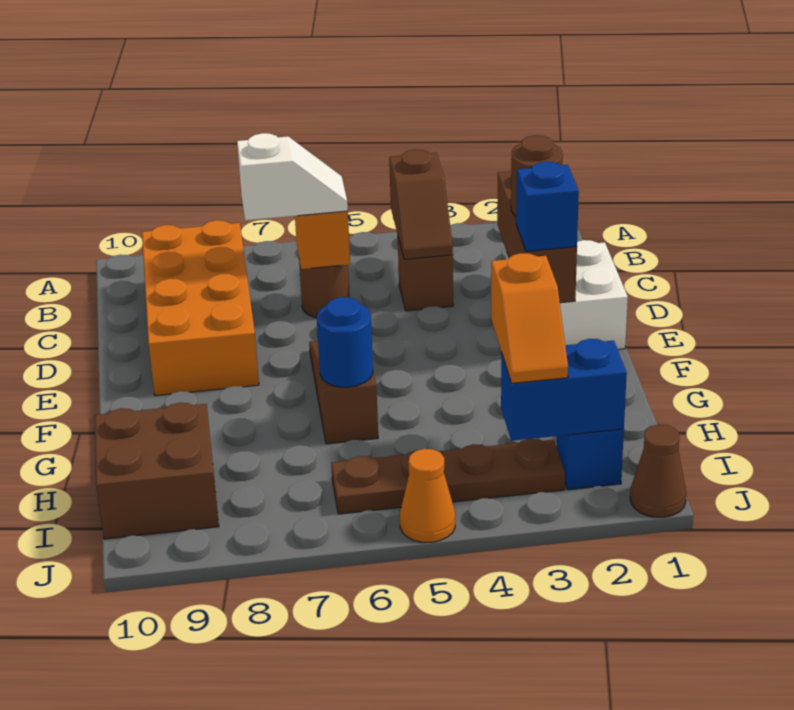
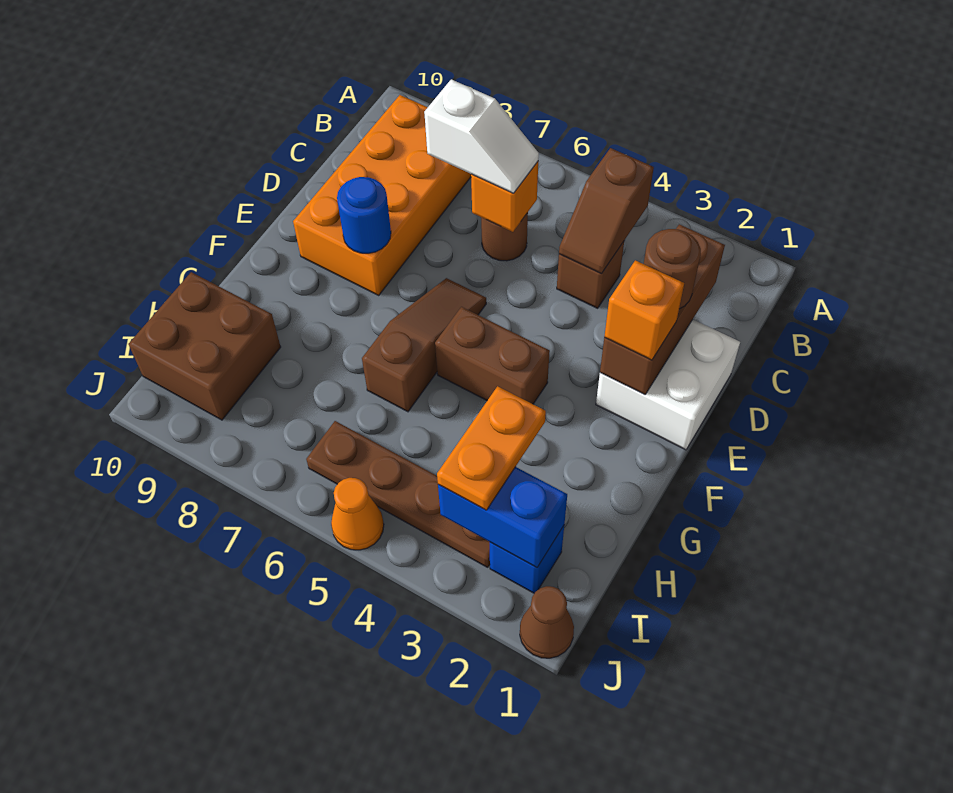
blue brick E2 level 3 -> orange brick E2 level 3
none -> brown brick F4:F5 level 1
blue round brick G6 level 2 -> blue round brick E8 level 2
orange slope H3:I3 level 3 top H -> orange plate H3:I3 level 3

